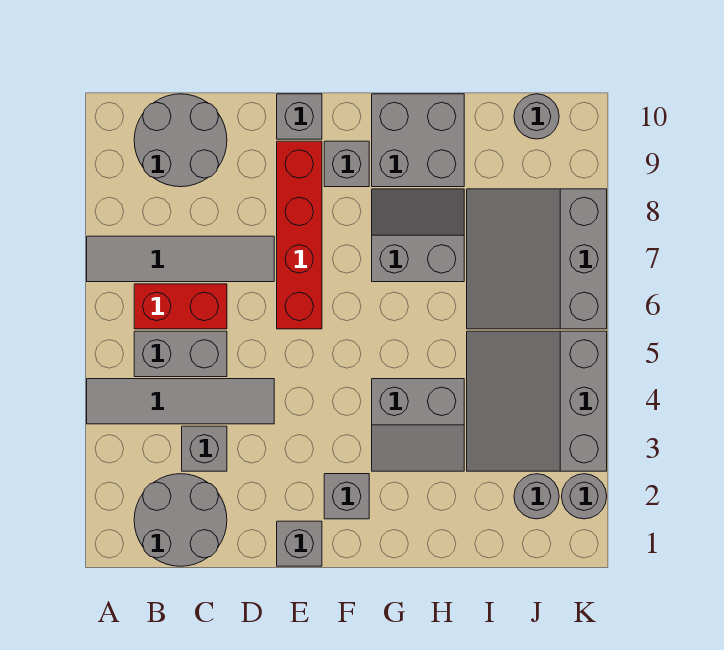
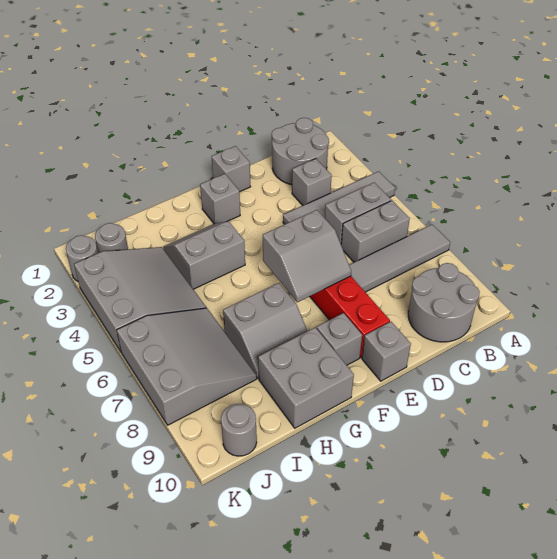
red brick B6:C6 level 1 -> grey brick B6:C6 level 1
none -> grey slope E6:F7 level 2 top 6

